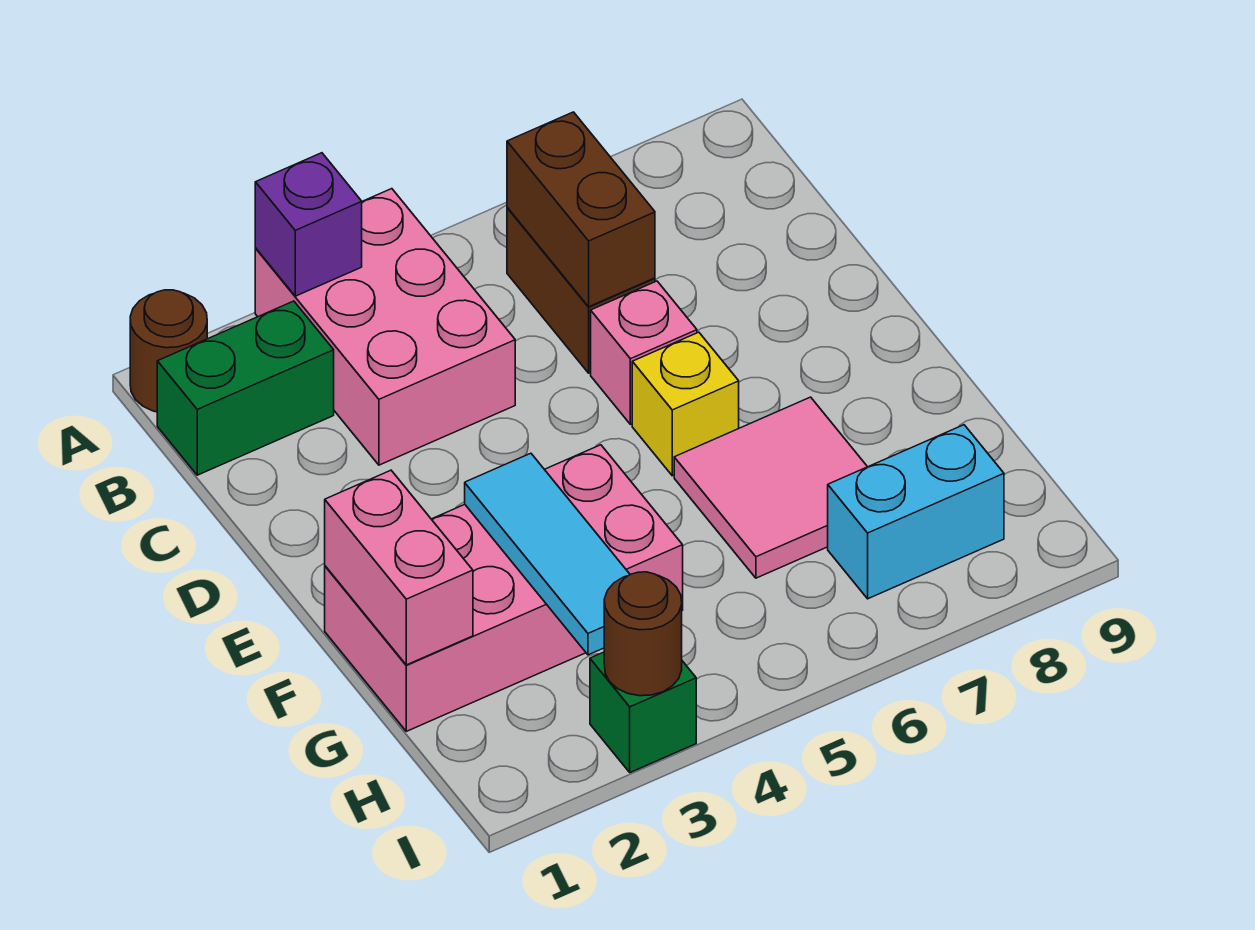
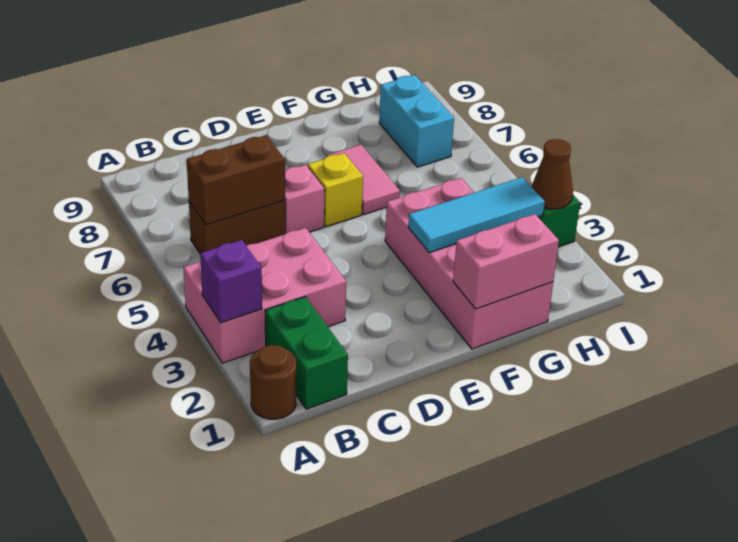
pink tile F6:G7 level 1 -> pink tile F6:F7 level 1
brown round brick I3 level 2 -> brown cone I3 level 2

